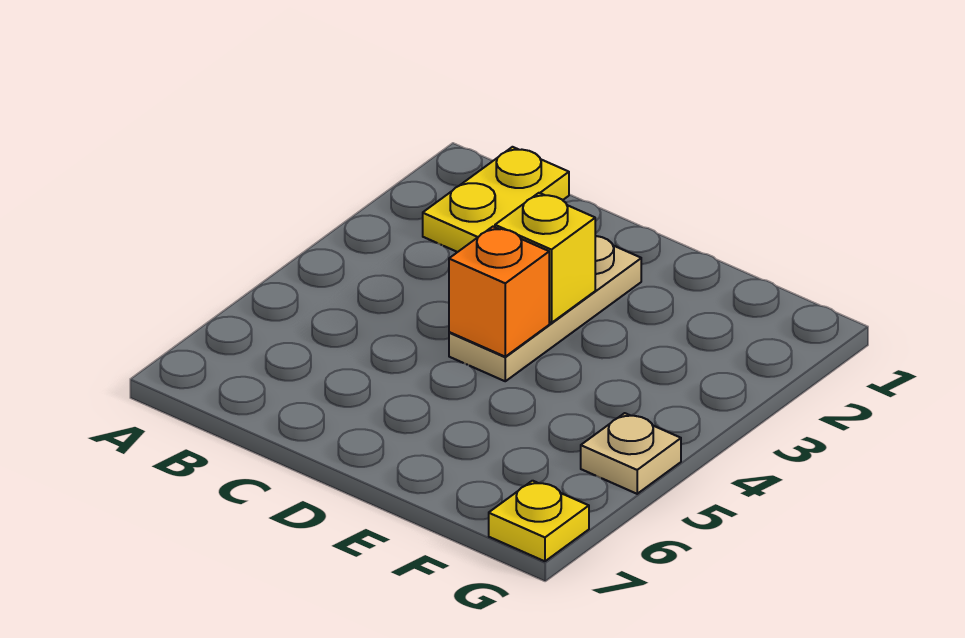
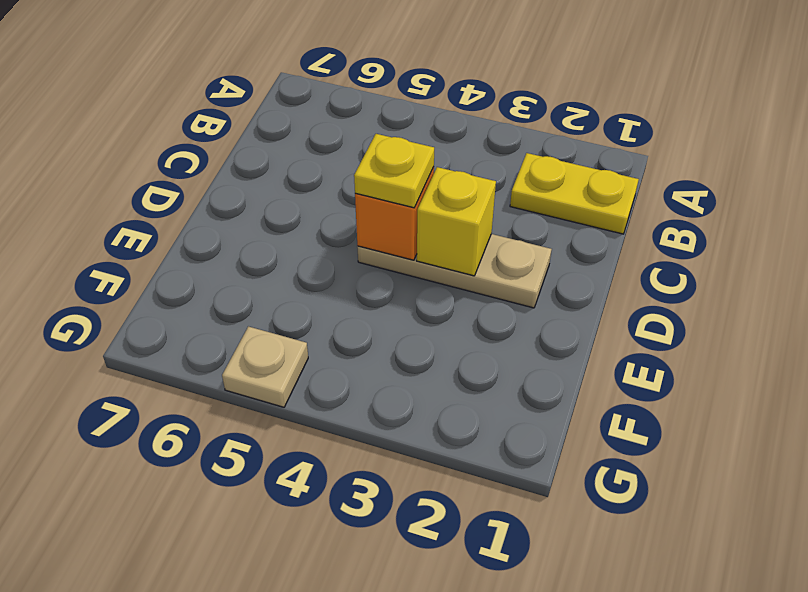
yellow plate G7 level 1 -> yellow plate D4 level 3

